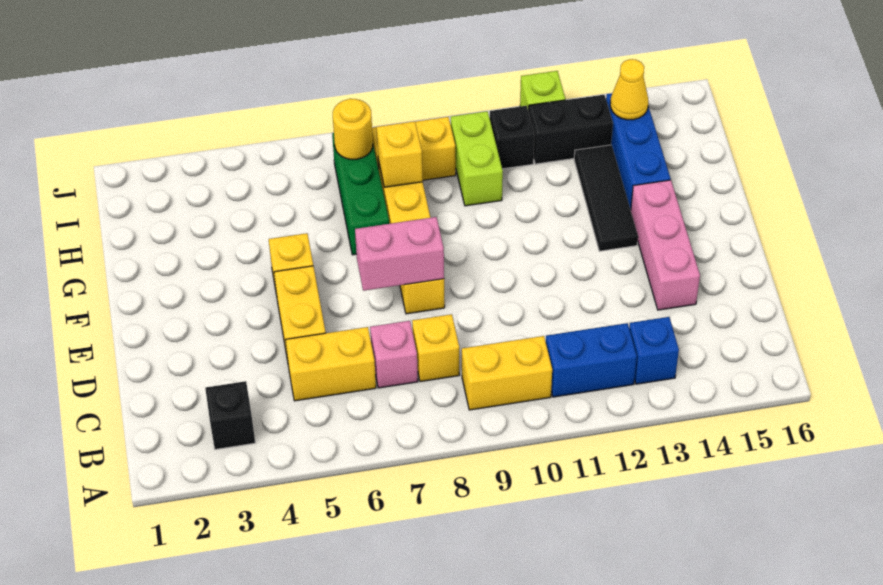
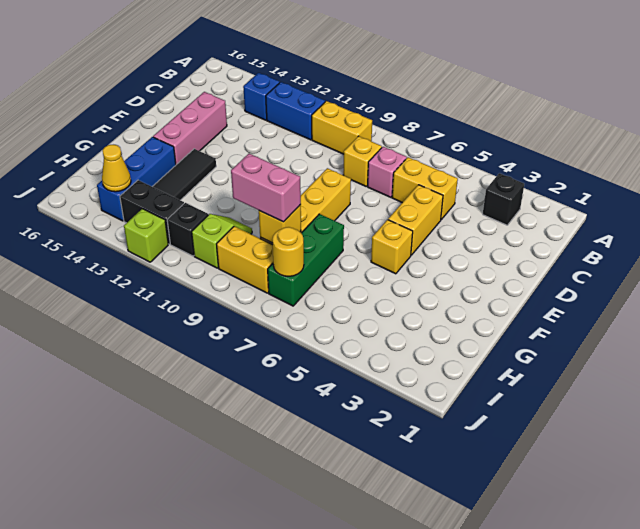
pink brick E7:E8 level 2 -> pink brick H8:H9 level 3
lime brick H10:I10 level 1 -> lime slope H10:I10 level 1 top I

